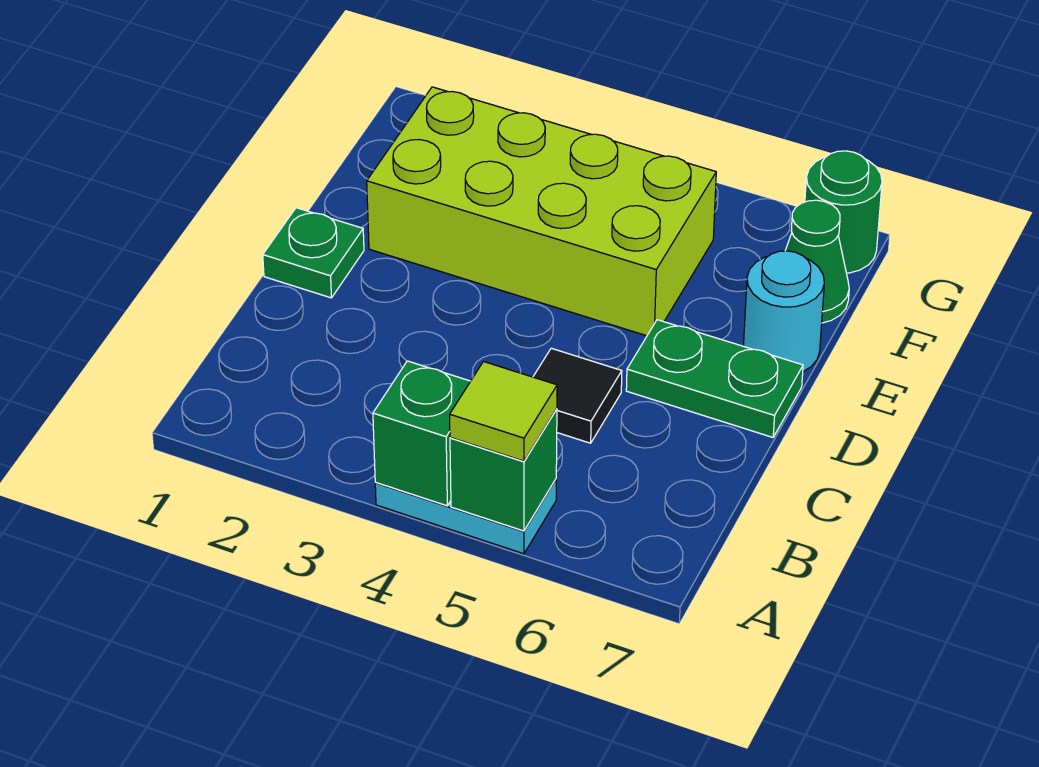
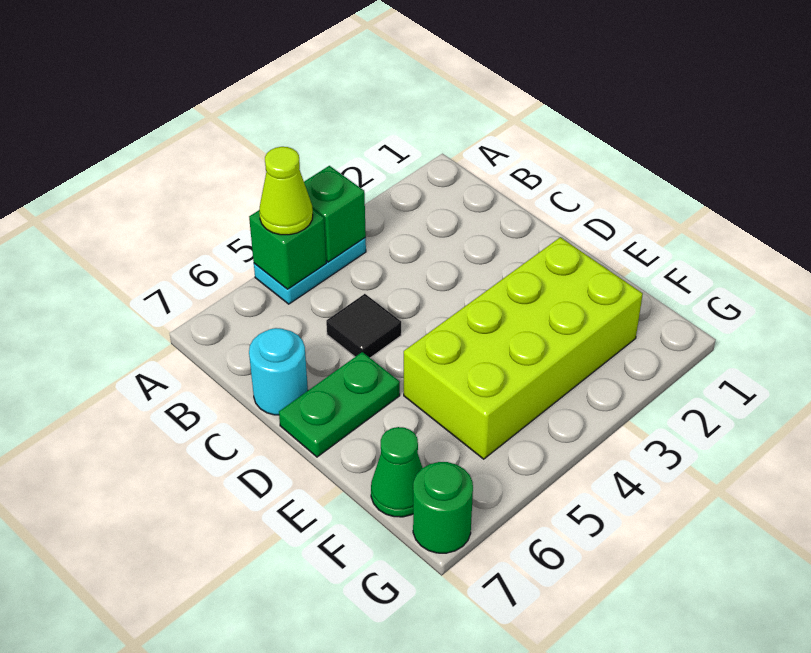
lime tile A5 level 3 -> lime cone A5 level 3
green plate D1 level 1 -> none
cyan round brick E7 level 1 -> cyan round brick C7 level 1

